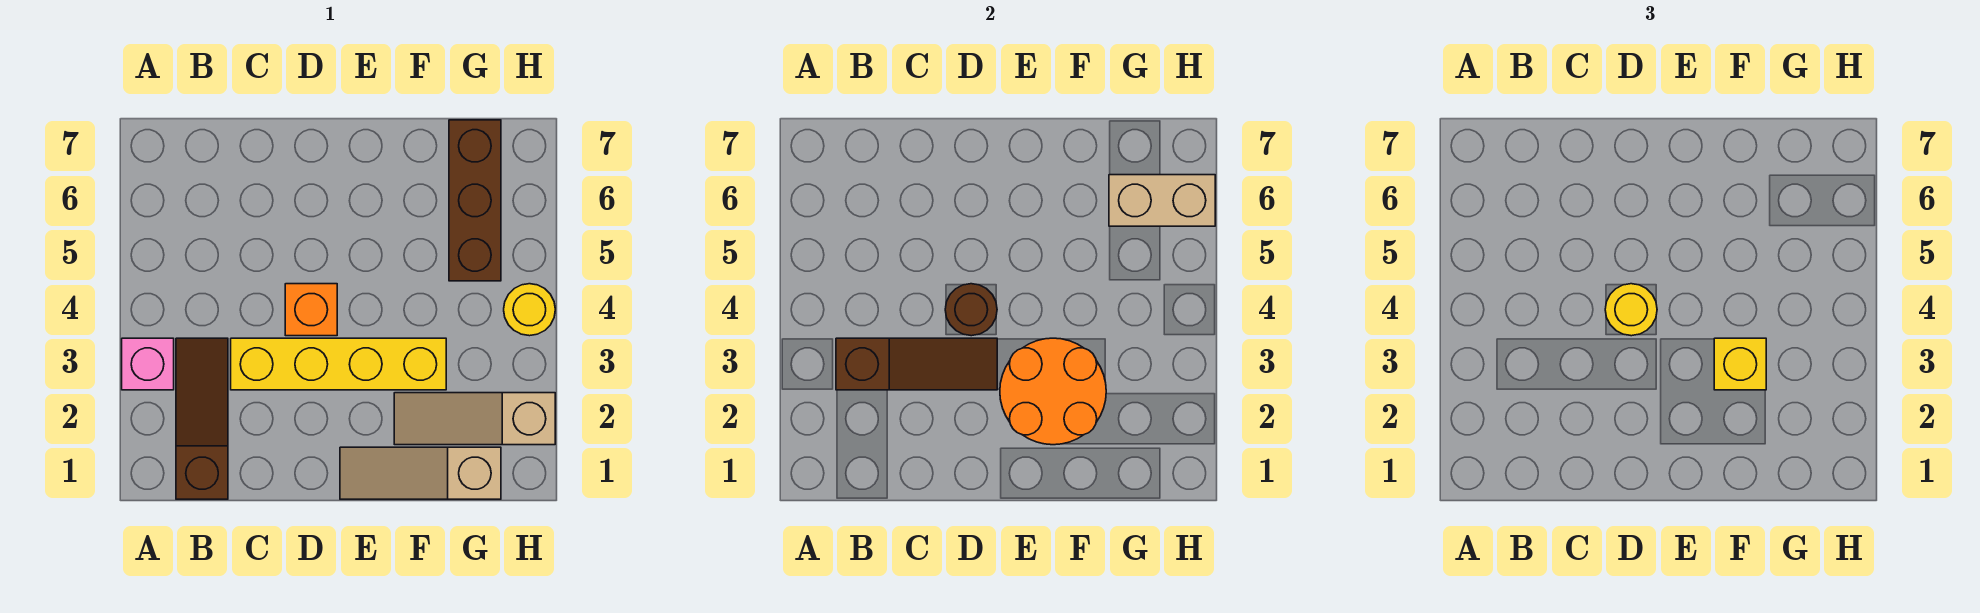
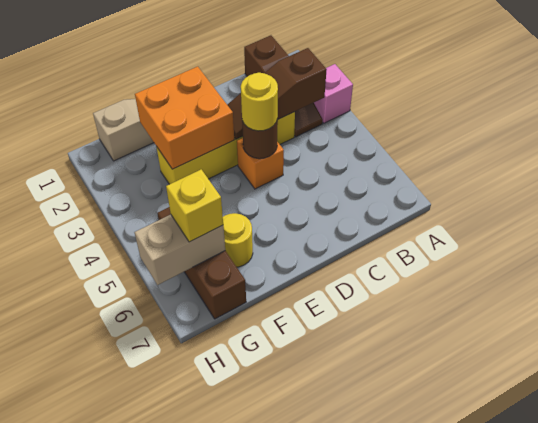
orange round brick E2:F3 level 2 -> orange brick E2:F3 level 2
tan slope F2:H2 level 1 top H -> none
yellow brick F3 level 3 -> yellow brick G6 level 3
yellow round brick H4 level 1 -> yellow round brick F6 level 1

